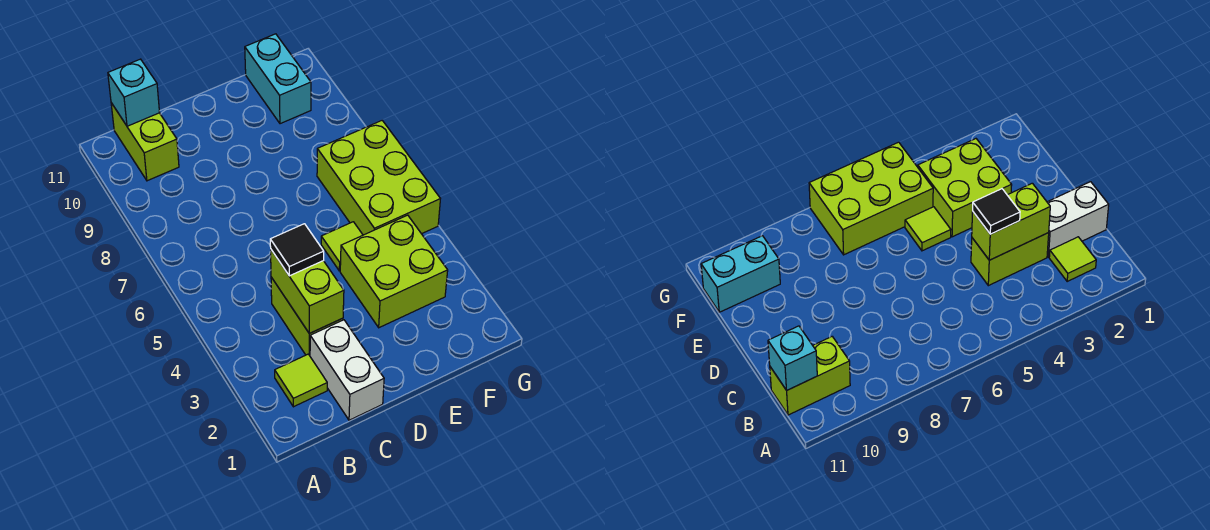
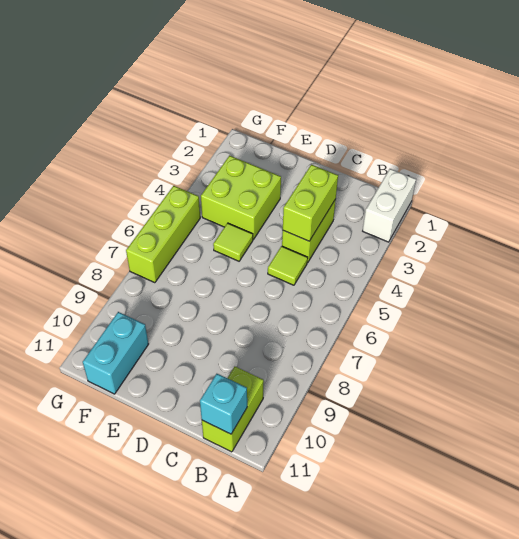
lime tile B2 level 1 -> lime tile C5 level 1
white brick C1:C2 level 1 -> white brick A1:A2 level 1
black tile C4 level 3 -> none
lime brick F5:G7 level 1 -> lime brick G5:G7 level 1

